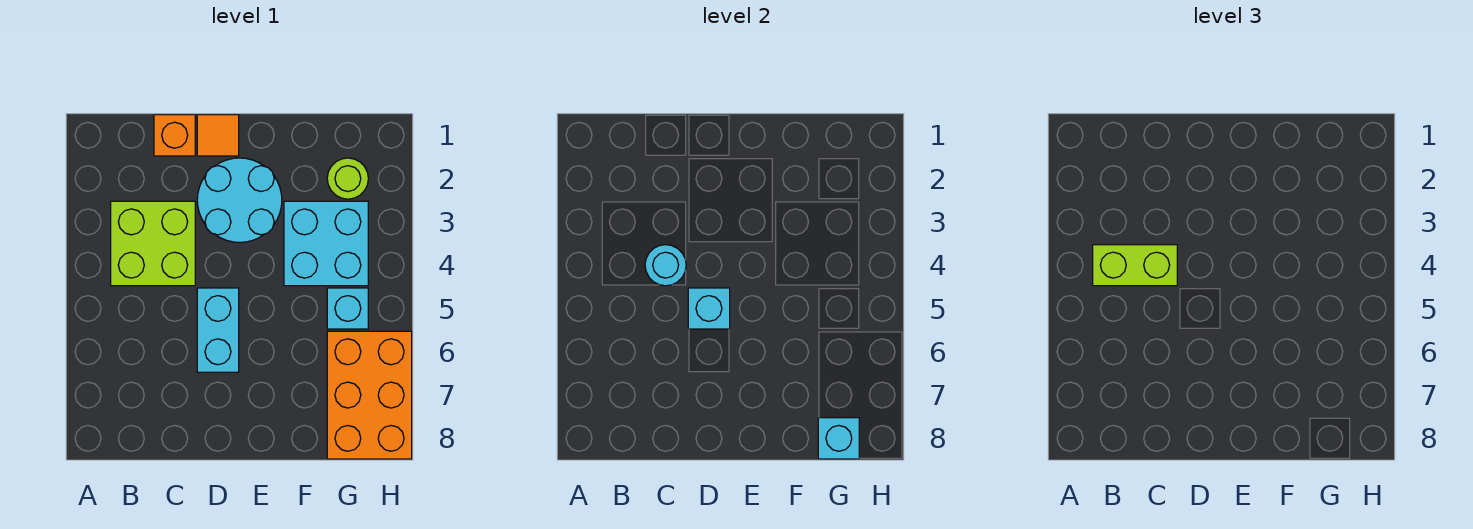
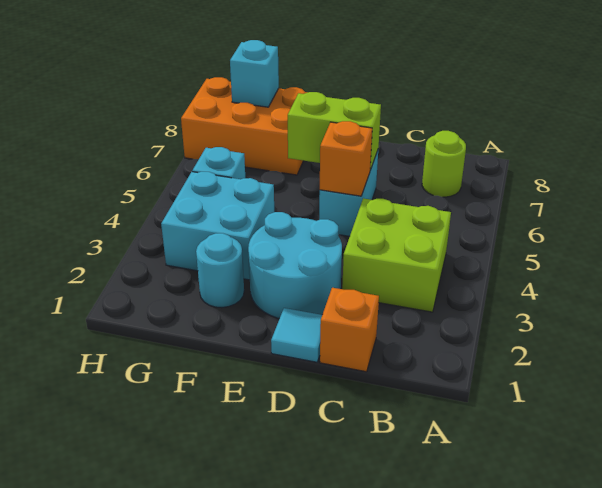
lime brick B4:C4 level 3 -> lime brick D6:E6 level 2
cyan round brick C4 level 2 -> cyan round brick F2 level 1
orange tile D1 level 1 -> cyan tile D1 level 1
cyan brick D5 level 2 -> orange brick D5 level 2
lime round brick G2 level 1 -> lime round brick B7 level 1
orange brick G6:H8 level 1 -> orange brick F7:H8 level 1

